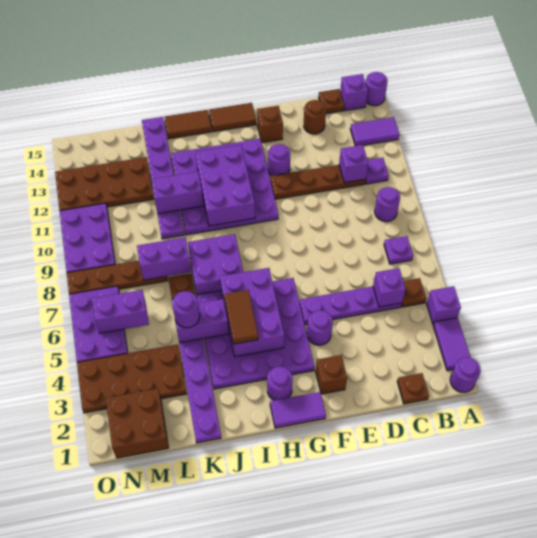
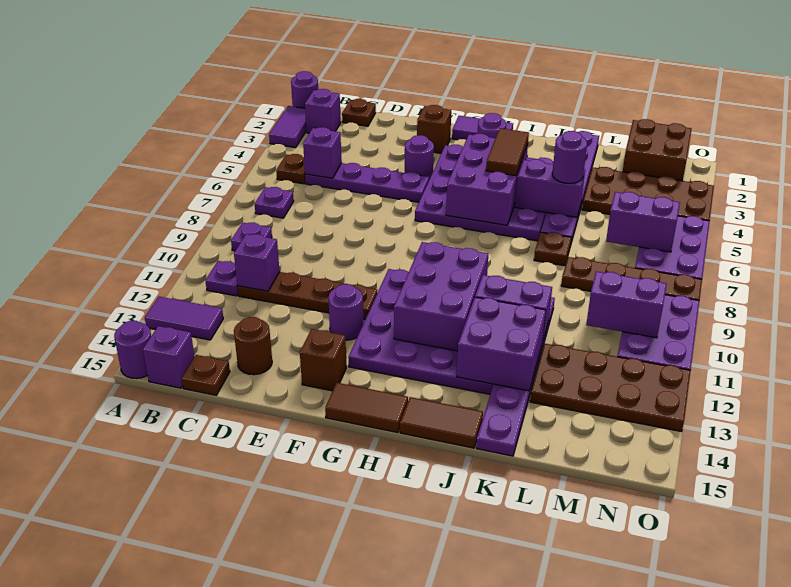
purple brick A4 level 1 -> purple brick B2 level 1
purple round brick B9 level 1 -> purple plate B9 level 1
purple brick I7:J8 level 1 -> purple brick J12:K13 level 2
purple brick K8:L8 level 2 -> purple brick M10:N10 level 2

